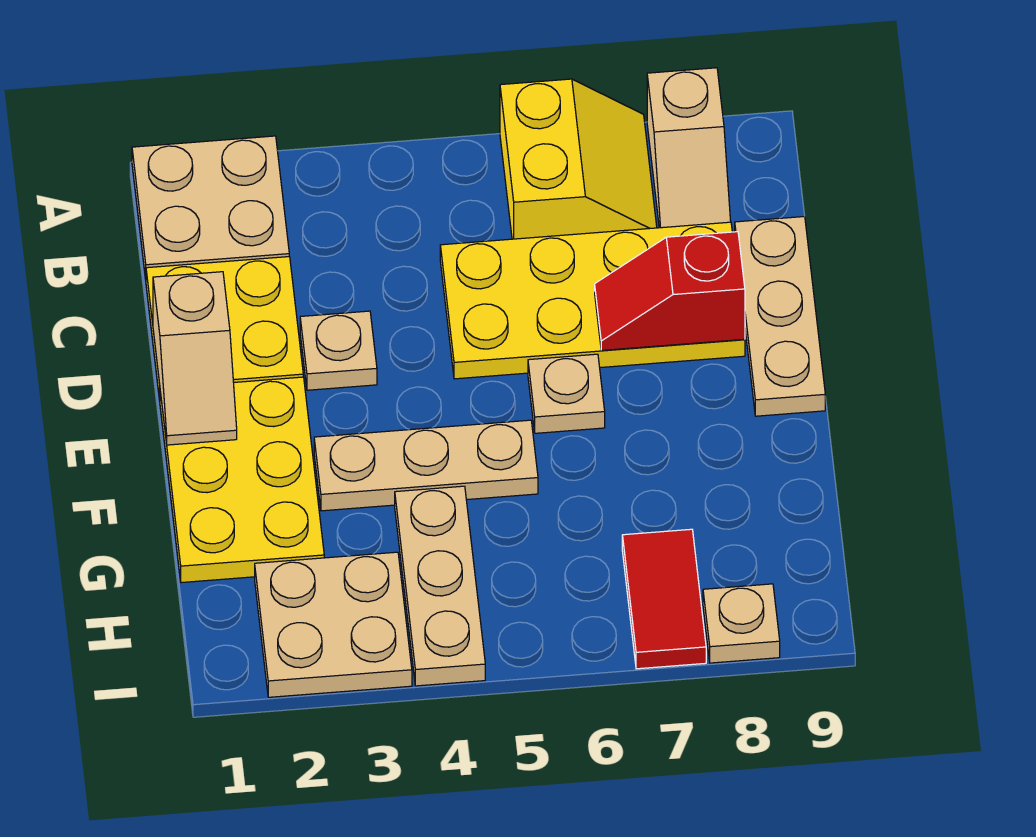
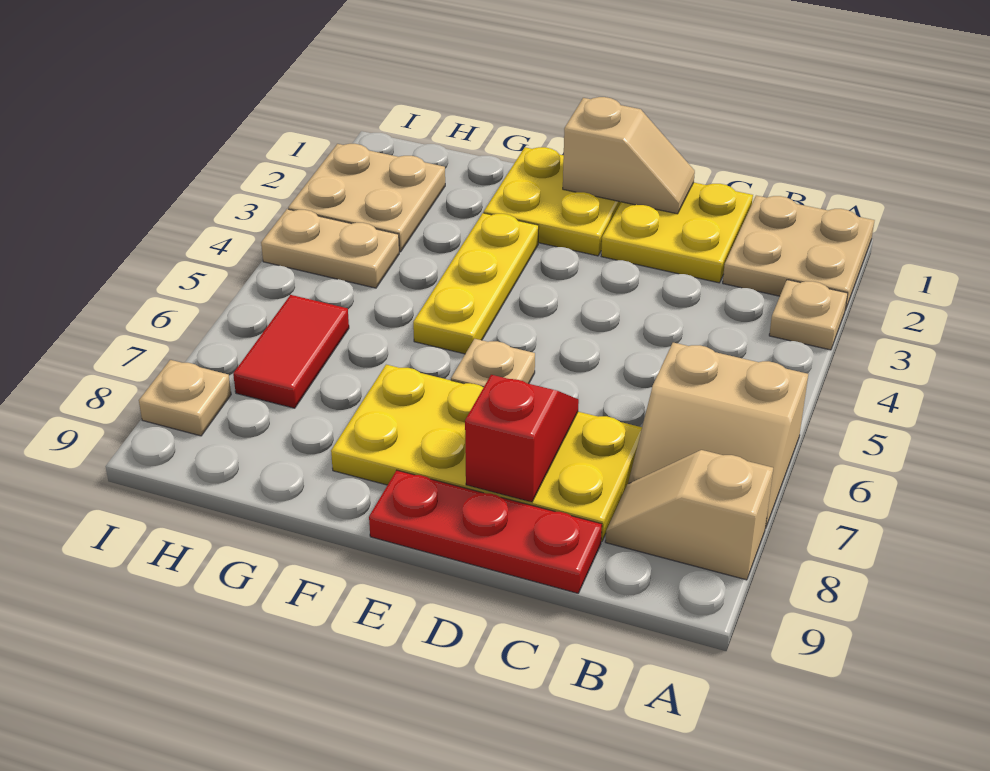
yellow slope A6:B7 level 1 top 6 -> tan slope A6:B7 level 1 top 6
yellow plate C5:D8 level 1 -> yellow plate C7:F8 level 1
tan plate C9:E9 level 1 -> red plate C9:E9 level 1
tan slope D1:E1 level 2 top D -> tan slope D1:E1 level 2 top E
tan plate D3 level 1 -> tan plate A3 level 1
yellow plate E1:G2 level 1 -> yellow plate E1:F2 level 1
tan plate F3:F5 level 1 -> yellow plate F3:F5 level 1
tan plate G4:I4 level 1 -> tan plate H4:I4 level 1
red tile H7:I7 level 1 -> red tile H6:H7 level 1

